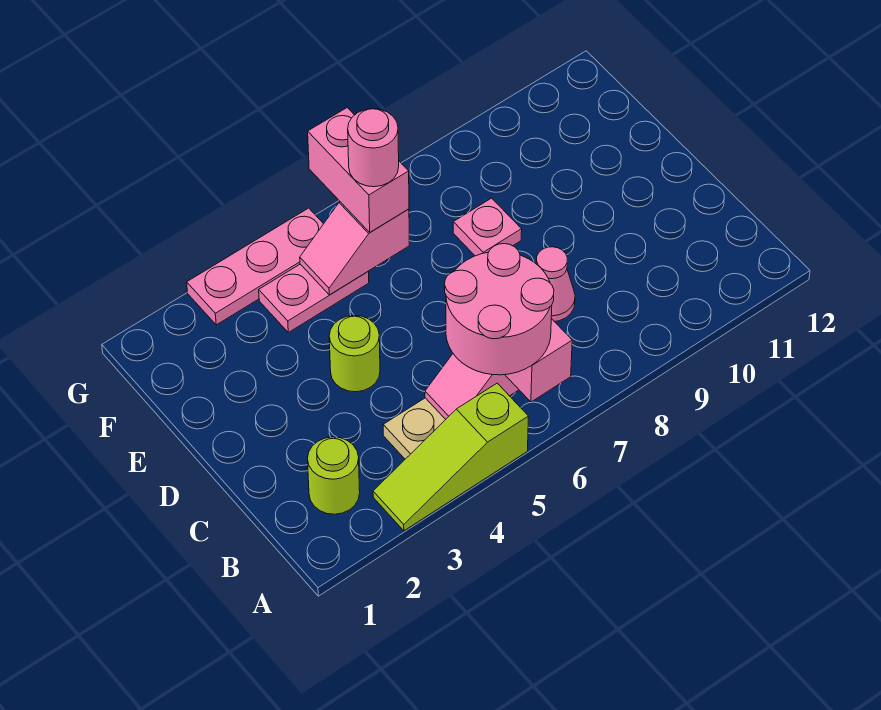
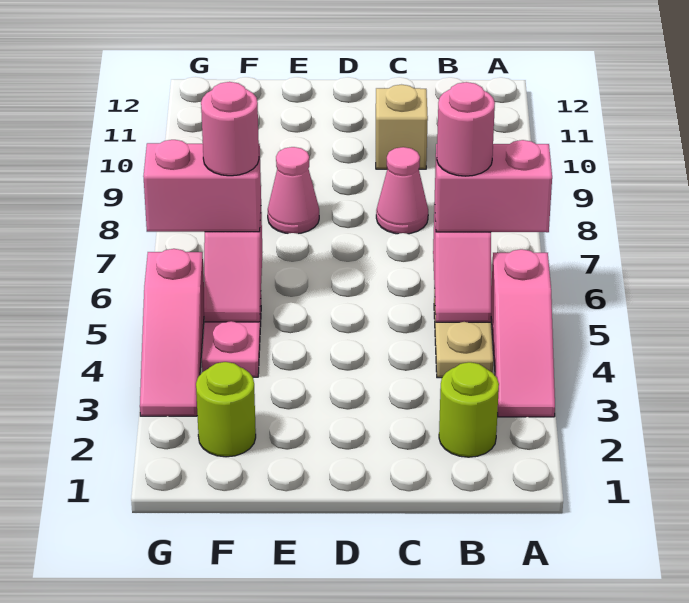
lime slope A3:A5 level 1 top 5 -> pink slope A3:A5 level 1 top 5
pink round brick A5:B6 level 4 -> pink round brick B6 level 4
none -> tan brick C10 level 1
lime round brick D4 level 1 -> lime round brick F2 level 1
pink plate E8 level 1 -> pink cone E8 level 1
pink plate G3:G5 level 1 -> pink slope G3:G5 level 1 top 5

